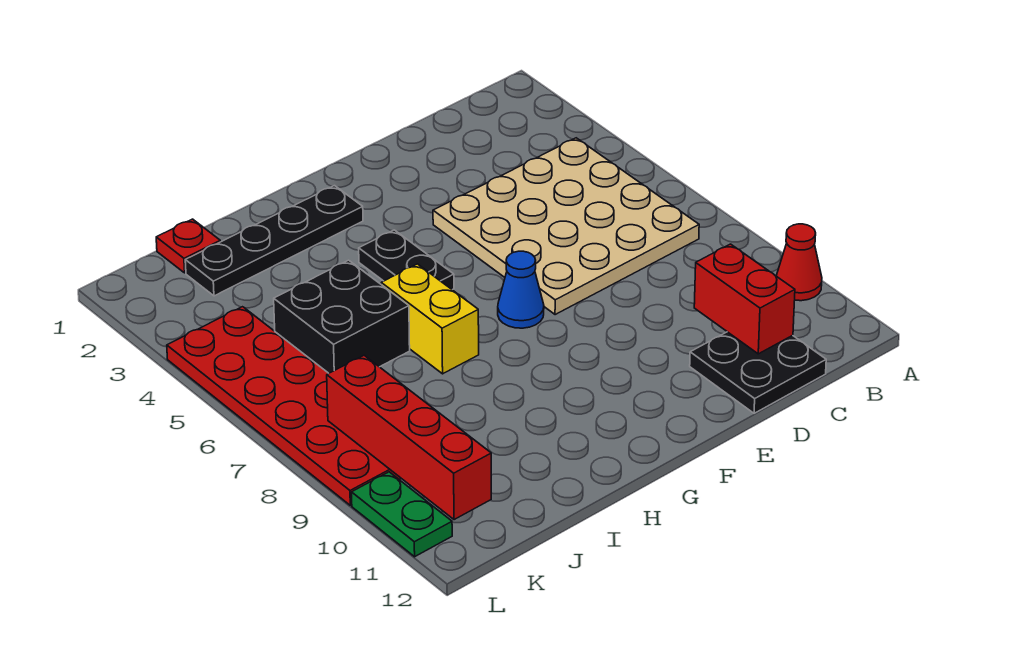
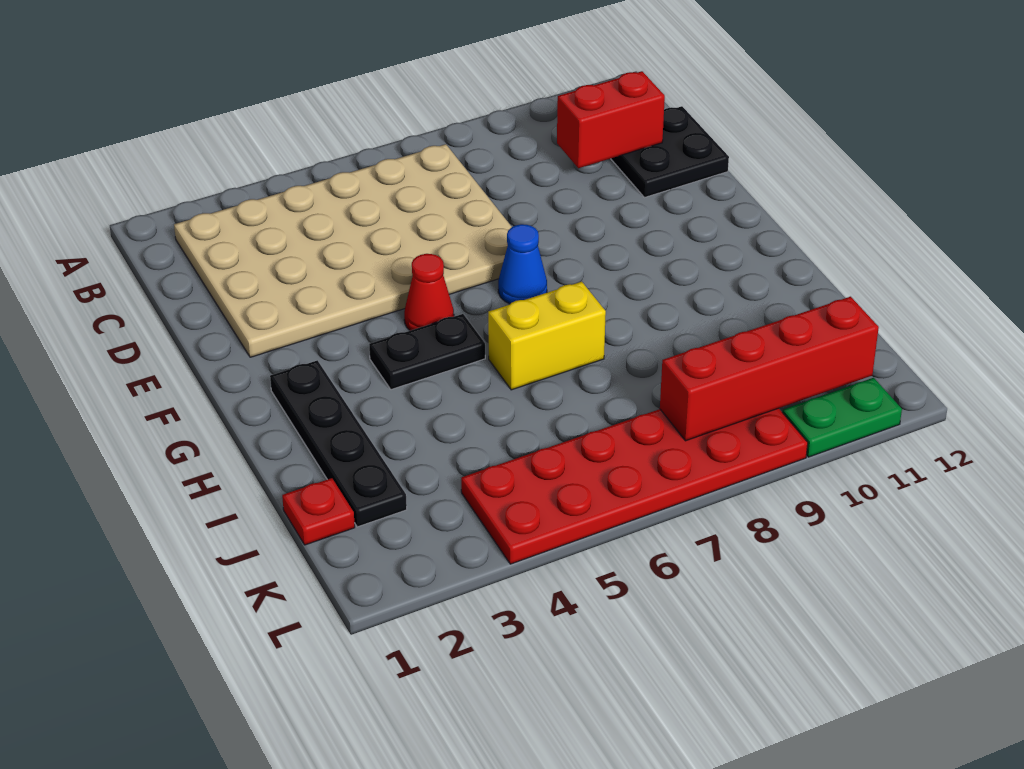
red cone A10 level 1 -> red cone F5 level 1
tan plate B4:E7 level 1 -> tan plate B2:E7 level 1
black brick I5:J6 level 1 -> none

